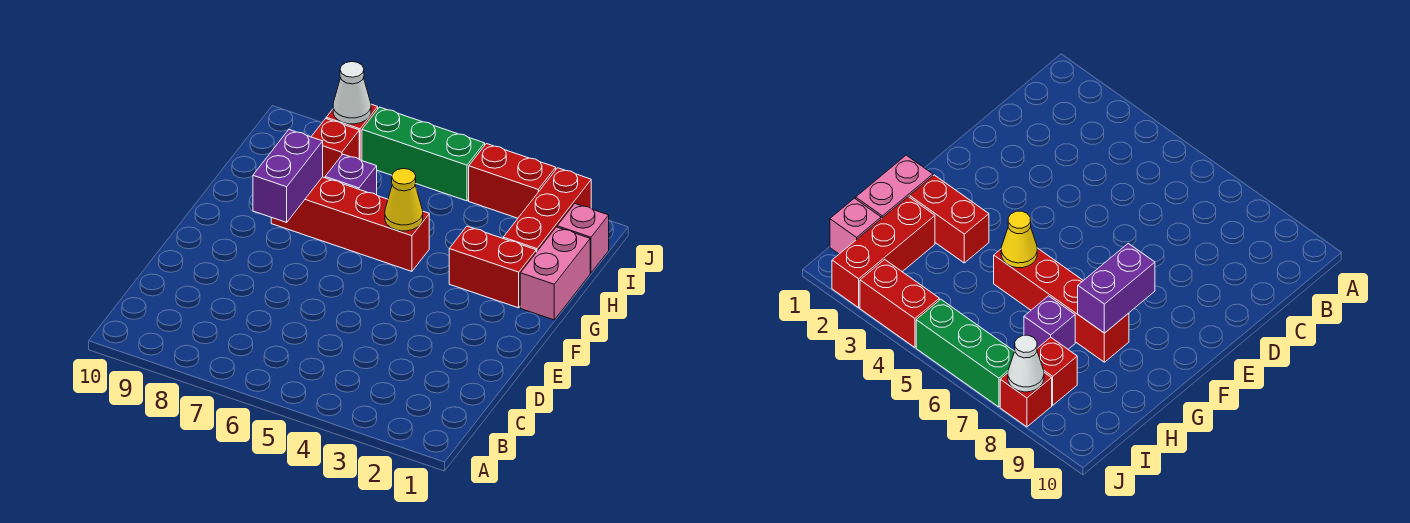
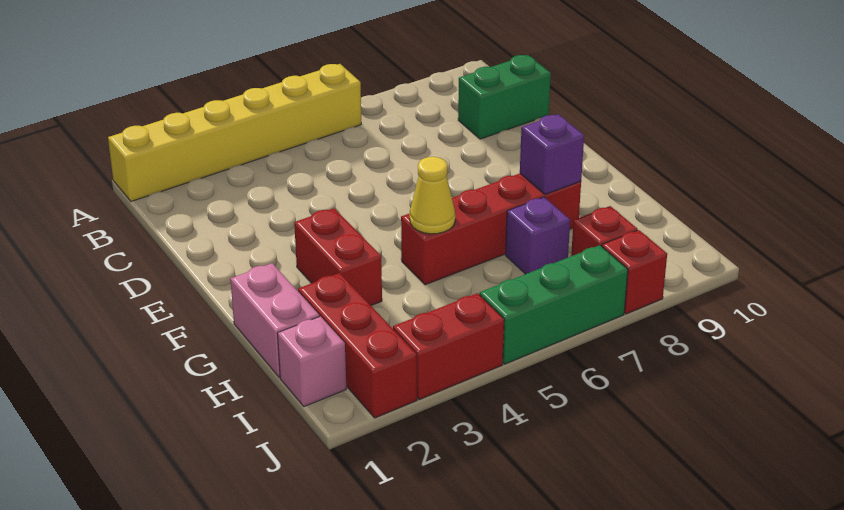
none -> yellow brick A1:A6 level 1
none -> green brick C9:C10 level 1
purple brick F8:G8 level 2 -> purple brick G8 level 2
red brick G2:G3 level 1 -> red brick F3:G3 level 1
white cone J8 level 2 -> none

